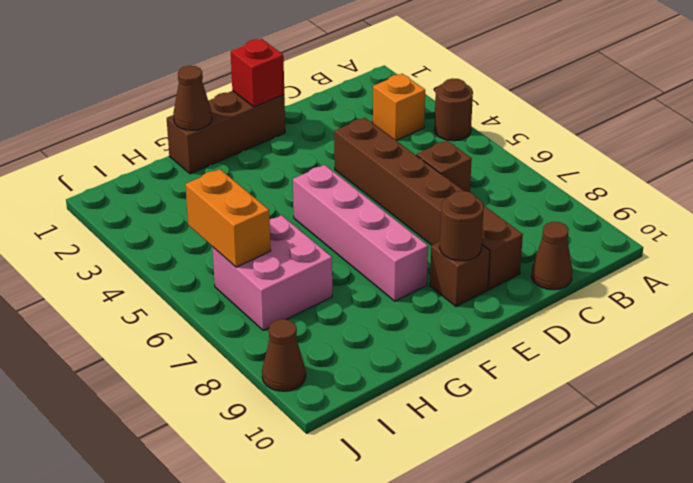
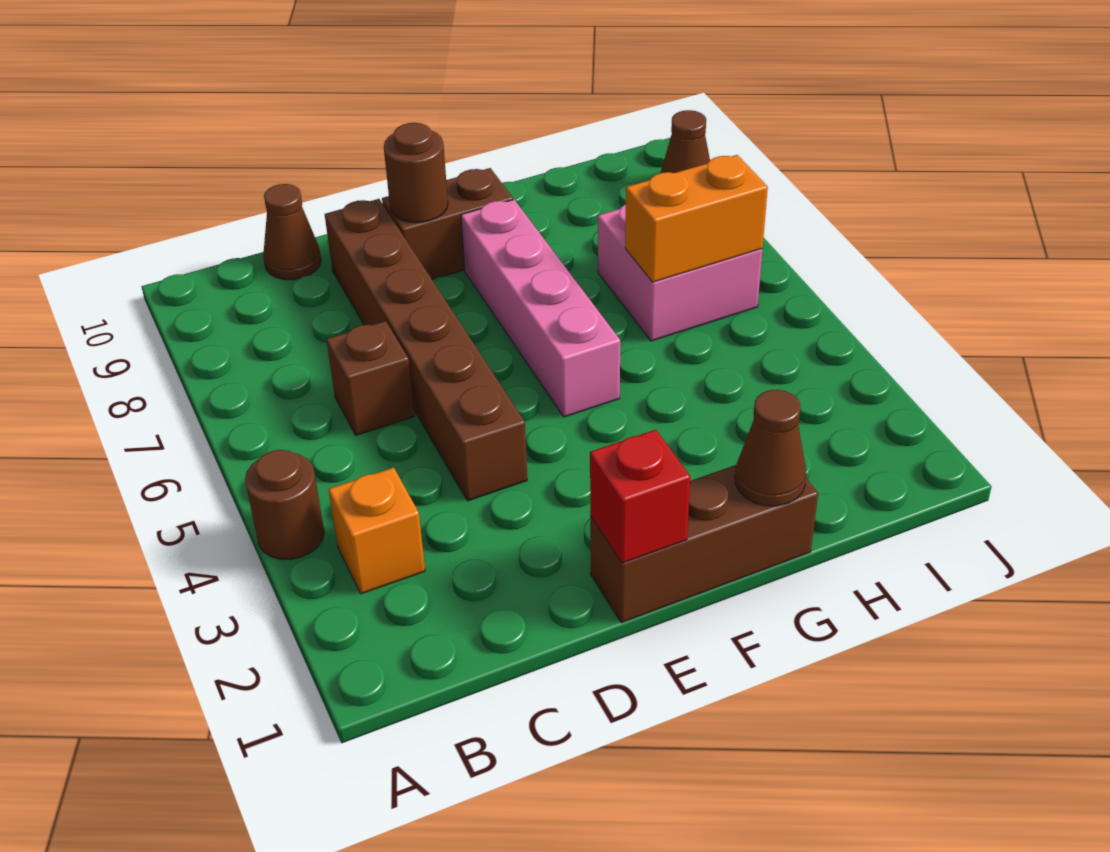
brown brick E9 level 1 -> brown brick E9:F9 level 1
orange brick I5:I6 level 2 -> orange brick H6:I6 level 2

